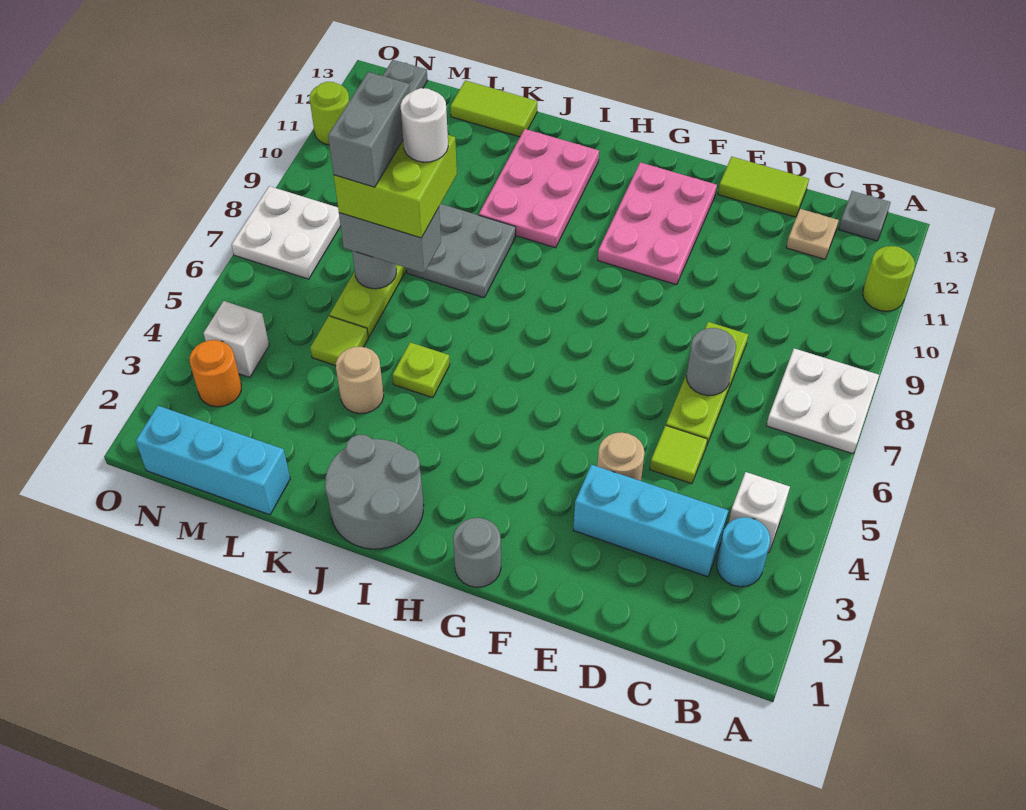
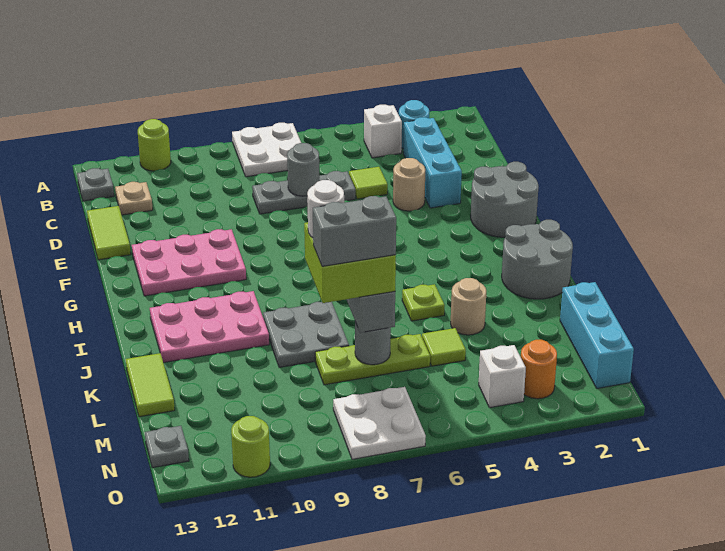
lime plate D6:D8 level 1 -> grey plate D6:D8 level 1
grey round brick G1 level 1 -> grey round brick F1:G2 level 1

